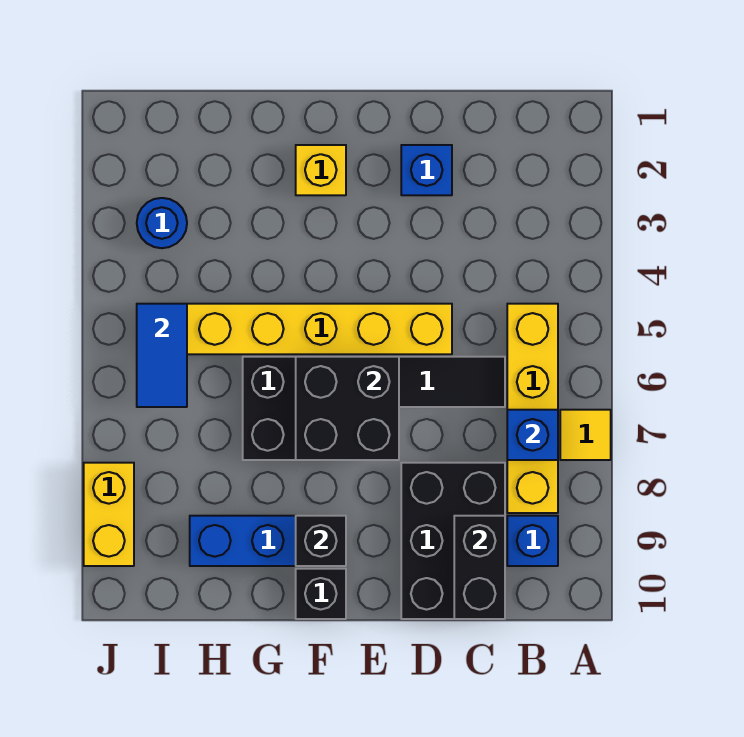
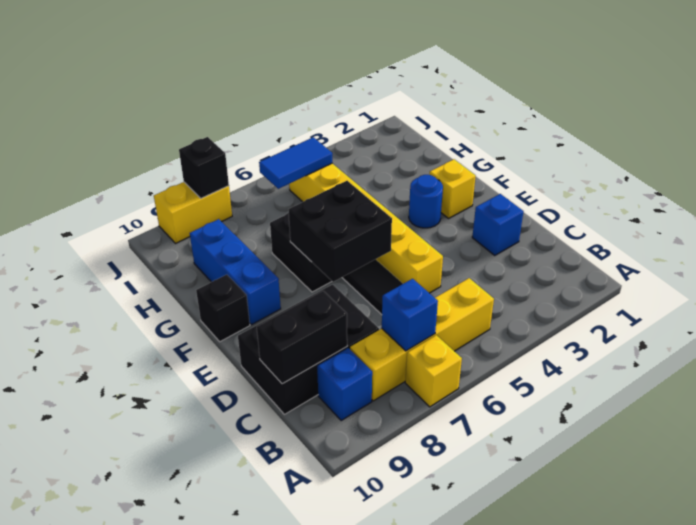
yellow tile A7 level 1 -> yellow brick A7 level 1
black brick F9 level 2 -> black brick J8 level 2
blue round brick I3 level 1 -> blue round brick F3 level 1

